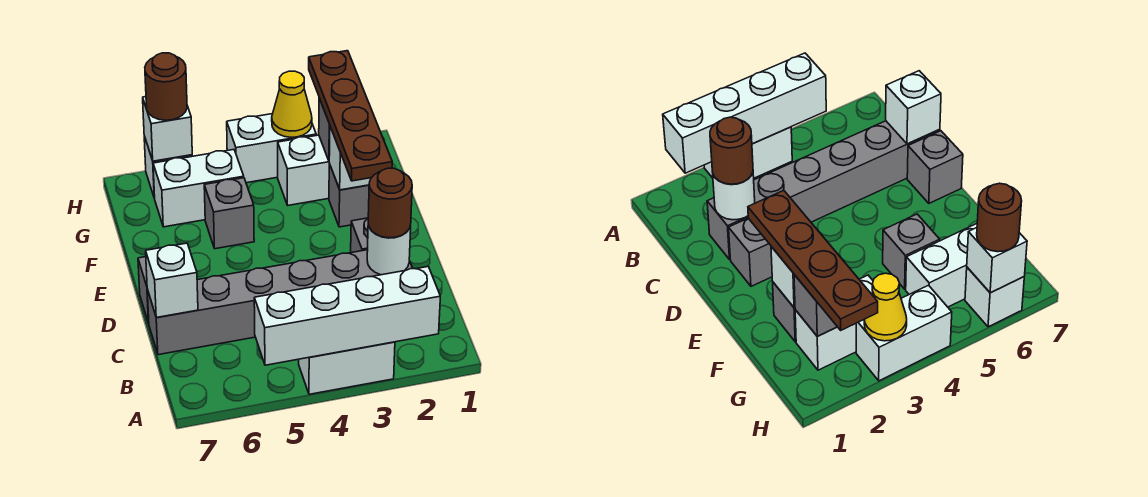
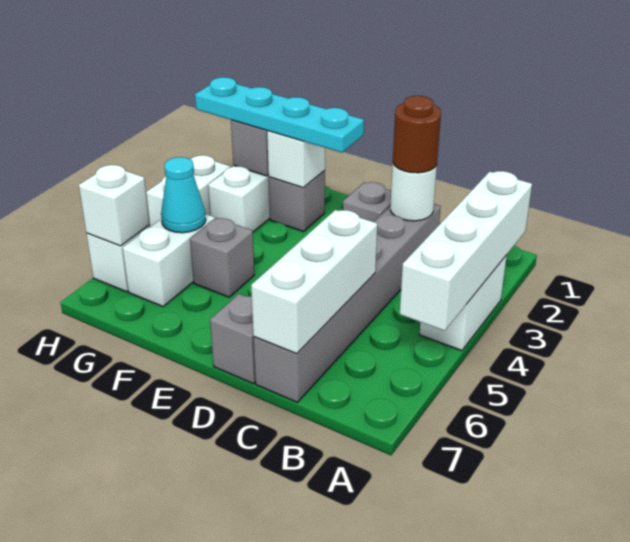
white brick C7 level 2 -> white brick C5:C7 level 2
brown plate E2:H2 level 3 -> cyan plate E2:H2 level 3
none -> cyan cone G5 level 2
yellow cone H3 level 2 -> none
brown round brick H6 level 3 -> none

